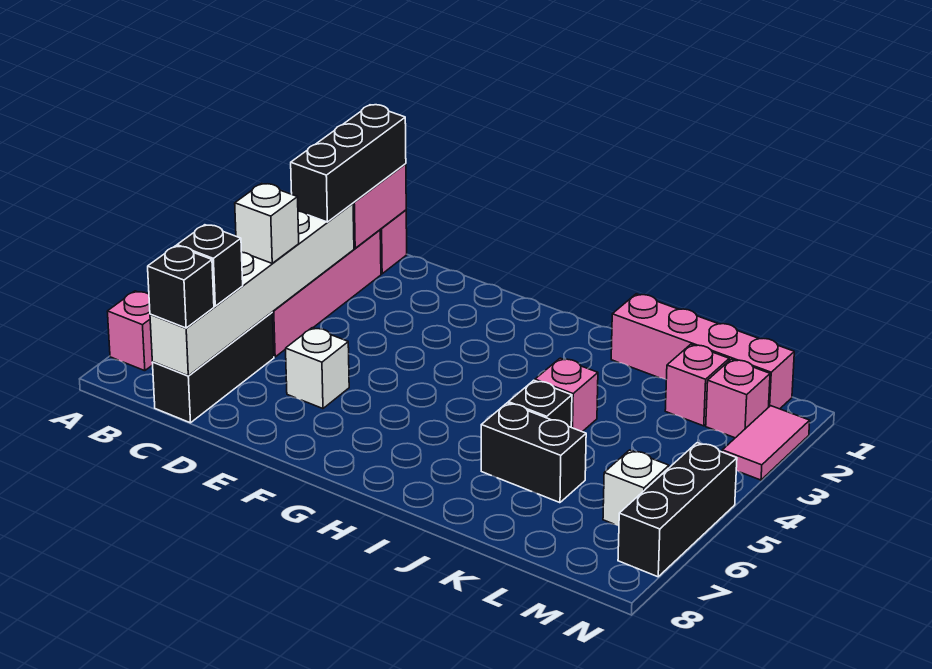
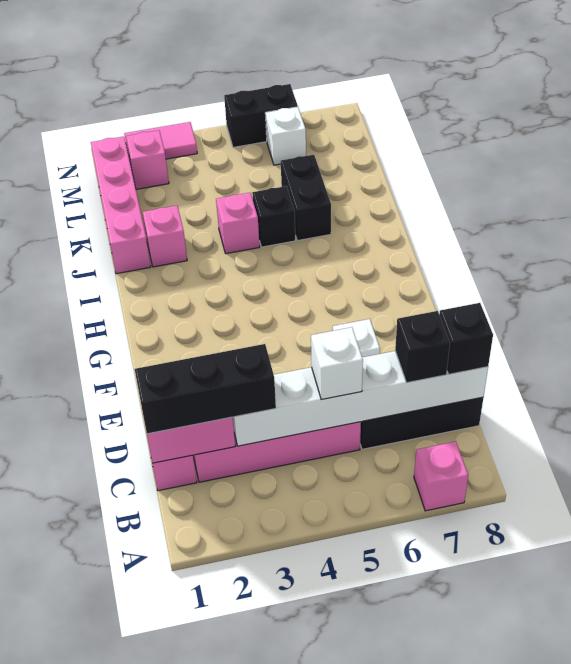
pink brick L2 level 1 -> pink brick J2 level 1
black brick N5:N7 level 1 -> black brick N5:N6 level 1

